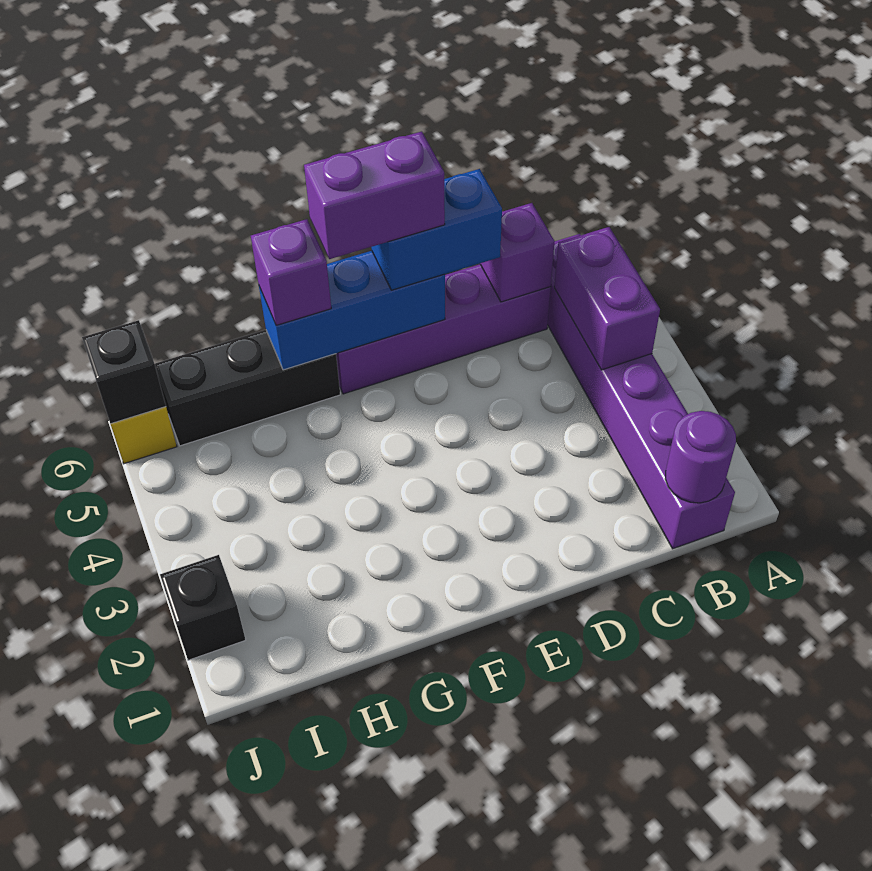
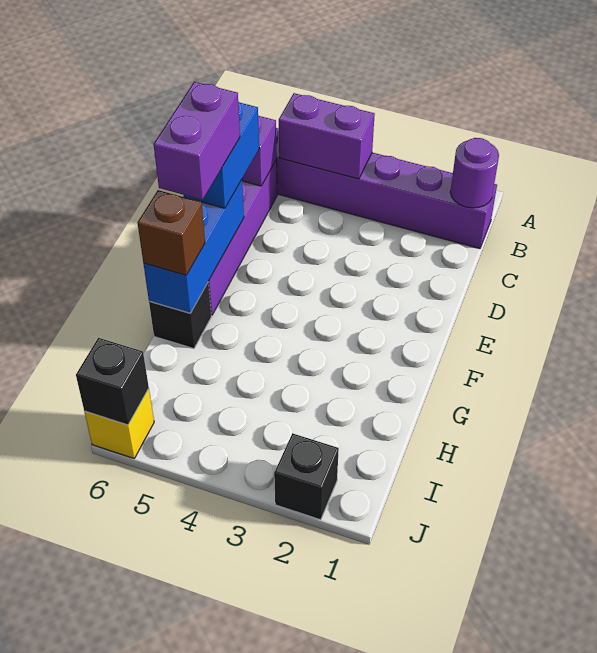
black brick G6:I6 level 1 -> black brick G6 level 1
purple brick G6 level 3 -> brown brick G6 level 3

